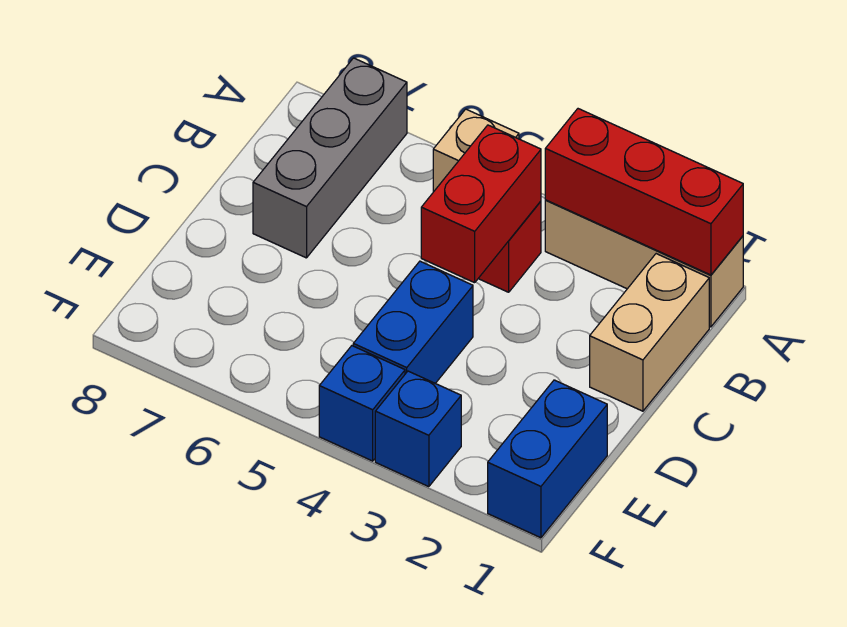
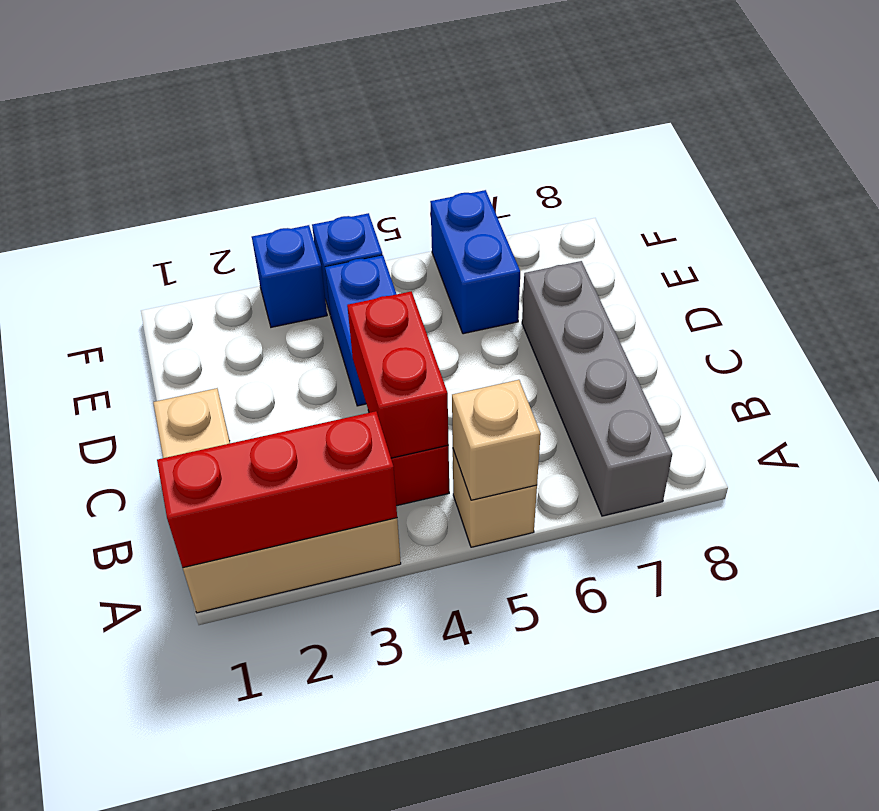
none -> tan brick A5 level 2
grey brick A7:C7 level 1 -> grey brick A7:D7 level 1
blue brick E1:F1 level 1 -> blue brick E6:F6 level 1

